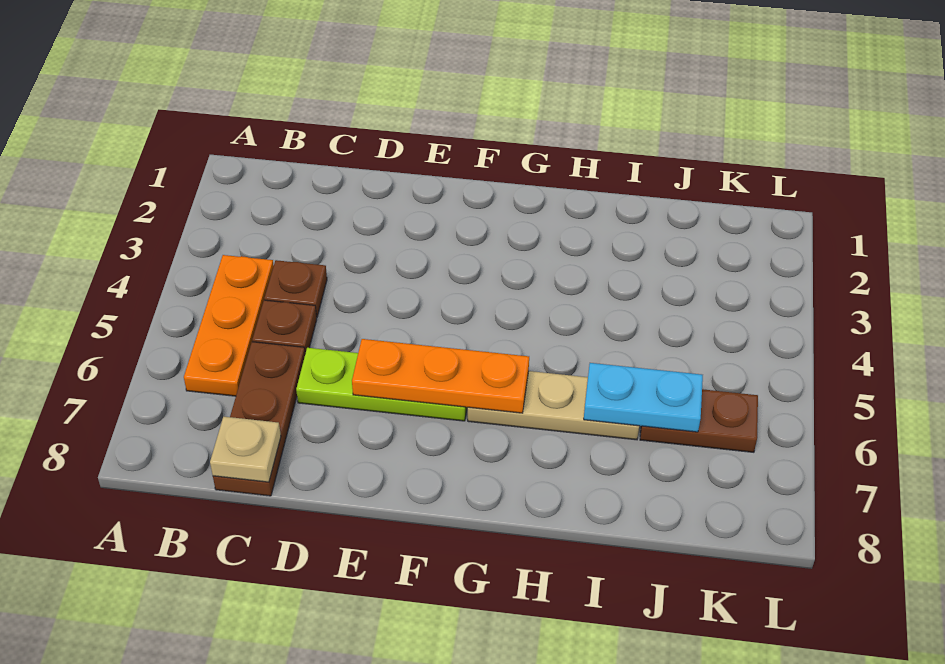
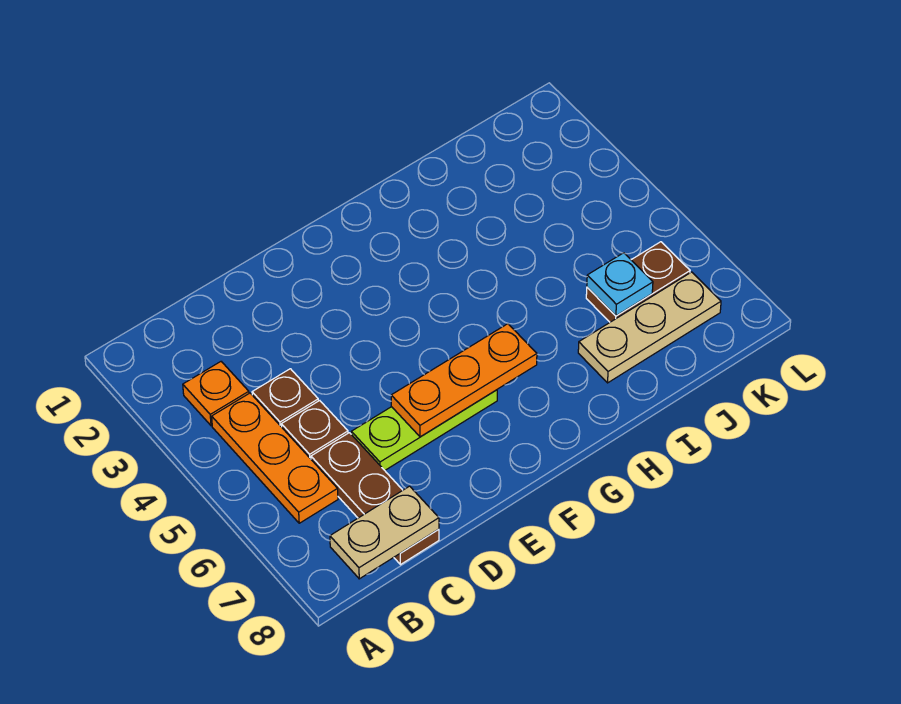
none -> orange plate B3 level 1
tan plate C8 level 2 -> tan plate B8:C8 level 2
tan plate G6:I6 level 1 -> tan plate I7:K7 level 1
cyan plate I6:J6 level 2 -> cyan plate J6 level 2

